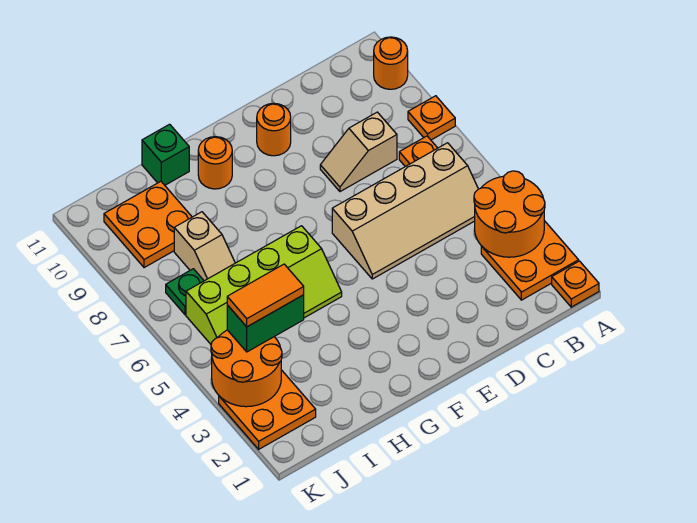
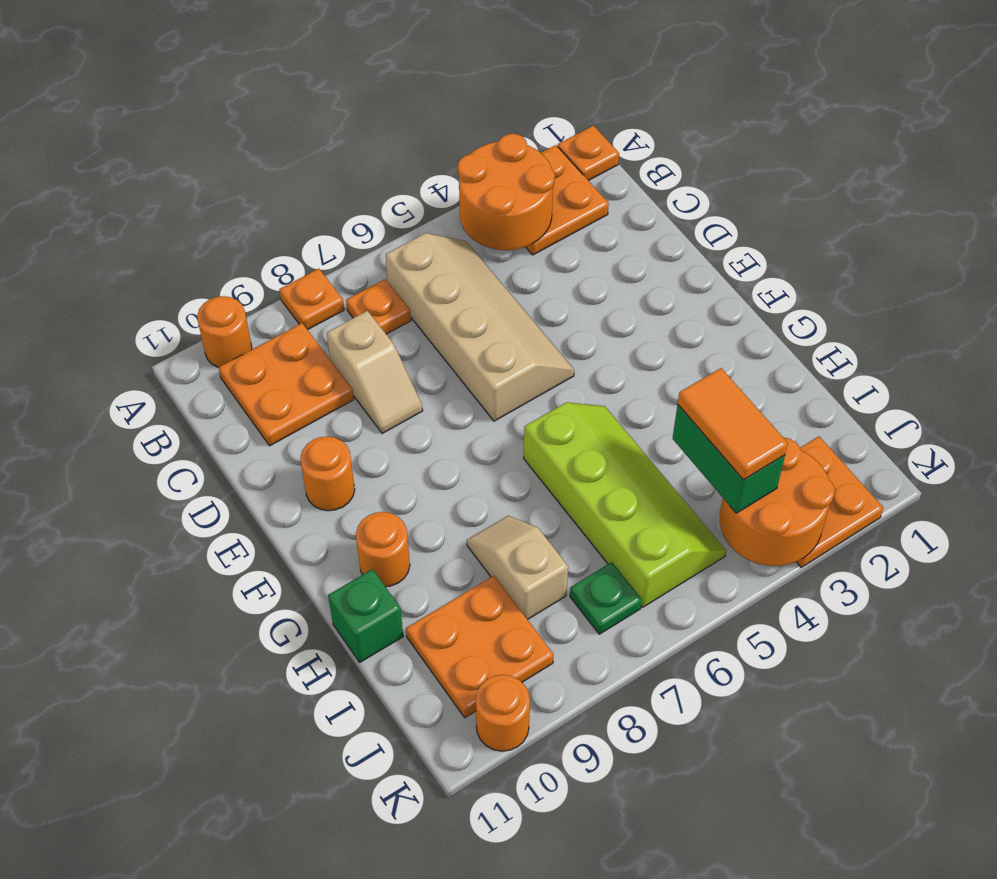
none -> orange plate B9:C10 level 1
tan slope I7:I8 level 1 top 8 -> tan slope H8:I8 level 1 top I
none -> orange round brick K10 level 1

